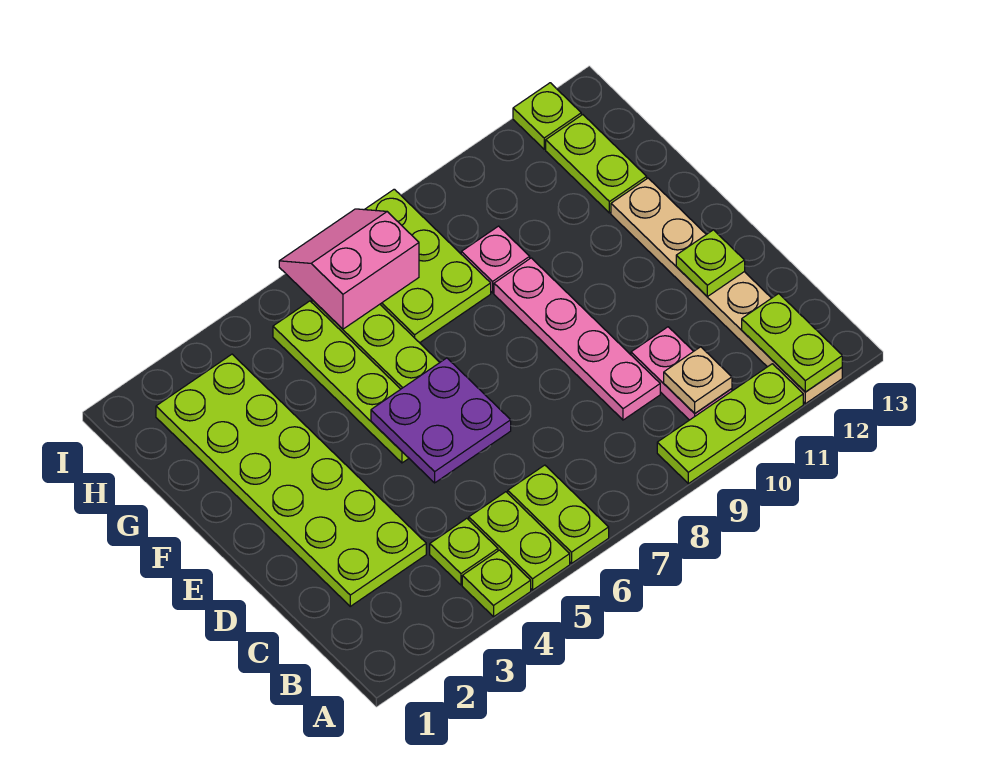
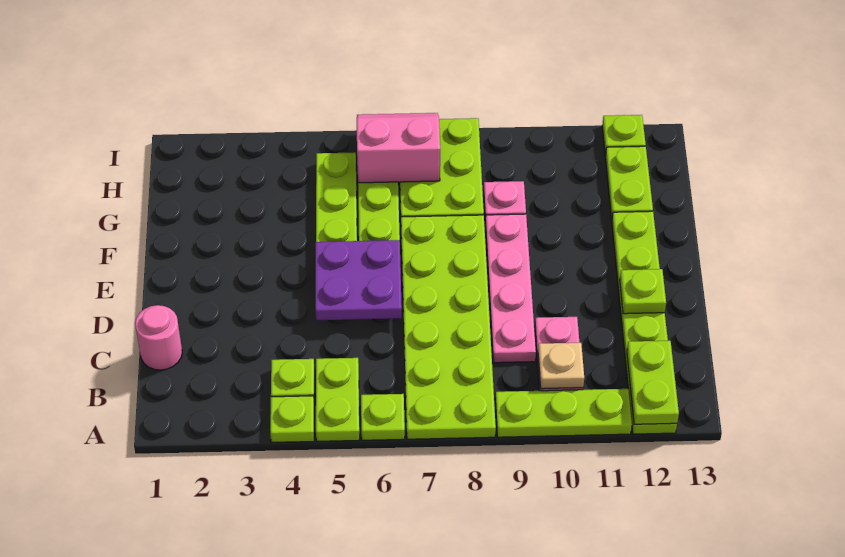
lime plate A6:B6 level 1 -> lime plate A6 level 1
tan plate A12:F12 level 1 -> lime plate A12:F12 level 1
none -> pink round brick C1 level 1
lime plate C2:H3 level 1 -> lime plate A7:F8 level 1

